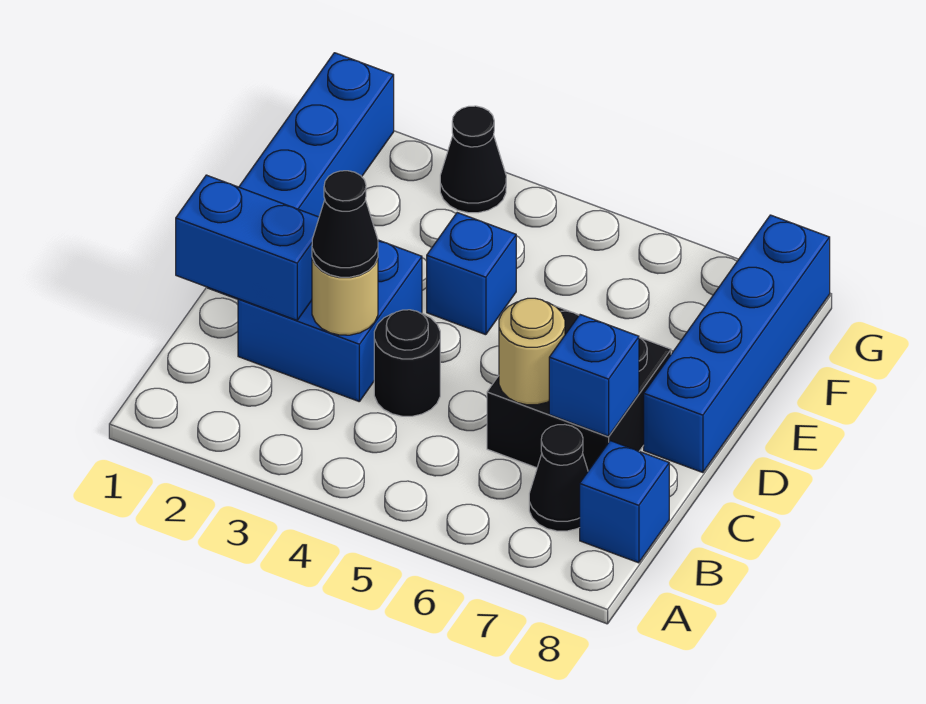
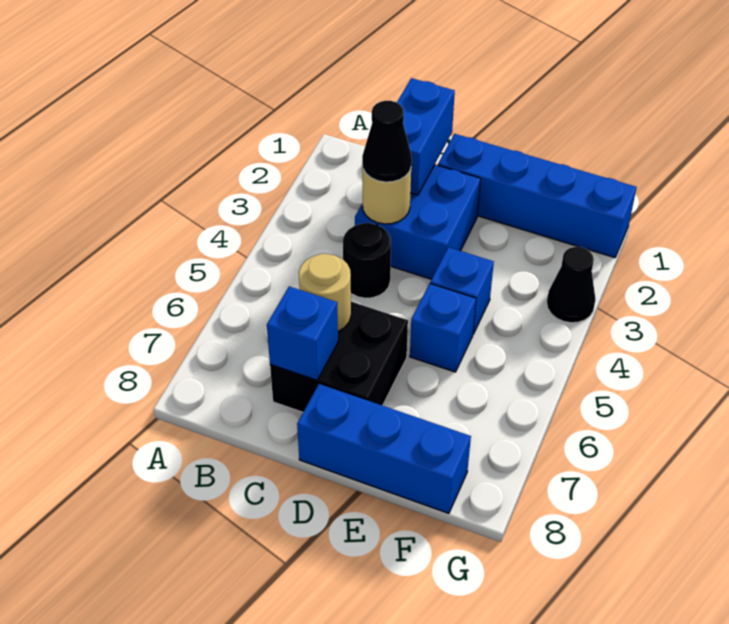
black cone B7 level 1 -> none
blue brick B8 level 1 -> blue brick E5 level 1
blue brick D8:G8 level 1 -> blue brick D8:F8 level 1

